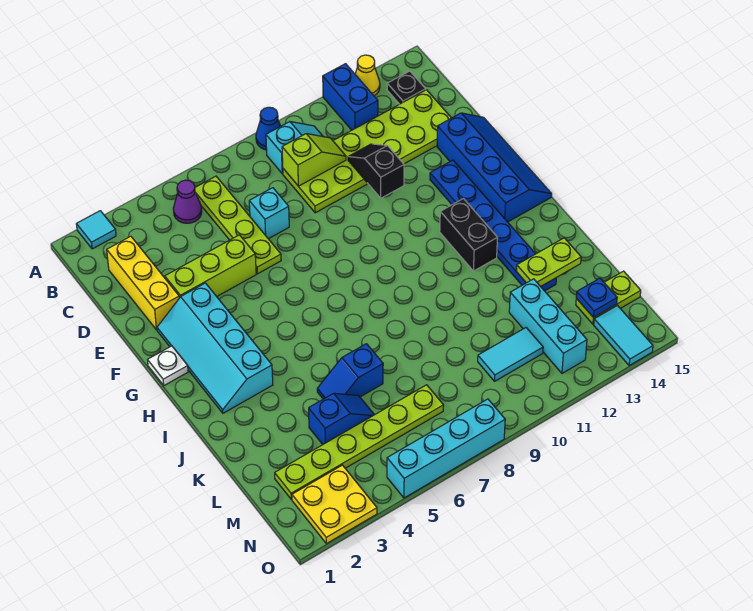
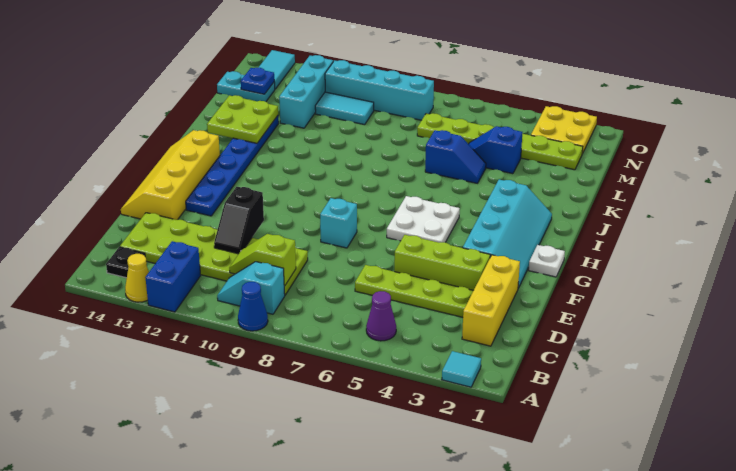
lime plate B6:E6 level 1 -> lime plate D3:D6 level 1
cyan brick D7 level 1 -> cyan brick F8 level 1
blue slope E14:H15 level 1 top 14 -> yellow slope E14:H15 level 1 top 14
none -> white plate G5:H6 level 1
black brick H12:I12 level 1 -> none
lime plate K13:K14 level 2 -> lime plate J13:K14 level 2
lime plate M14:M15 level 1 -> cyan plate M14:M15 level 1
cyan brick O5:O8 level 1 -> cyan brick N8:N11 level 1

